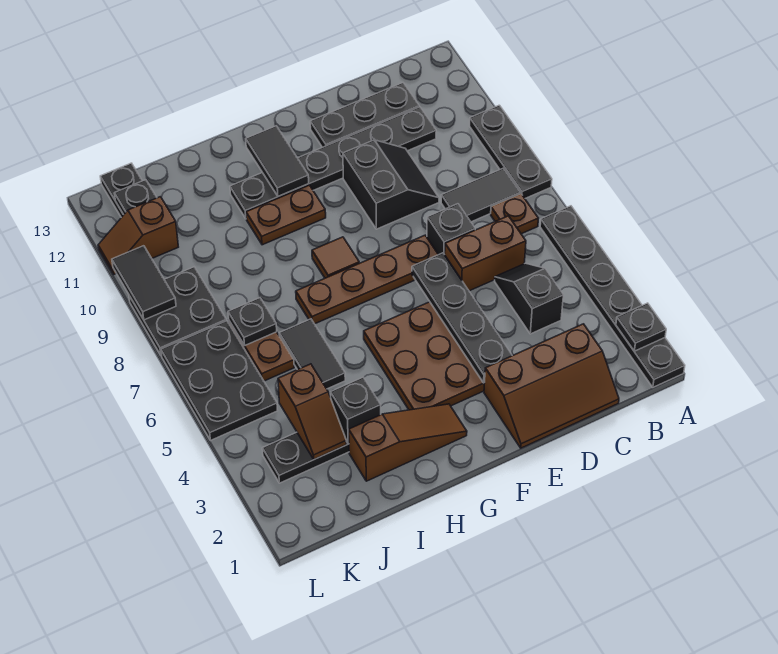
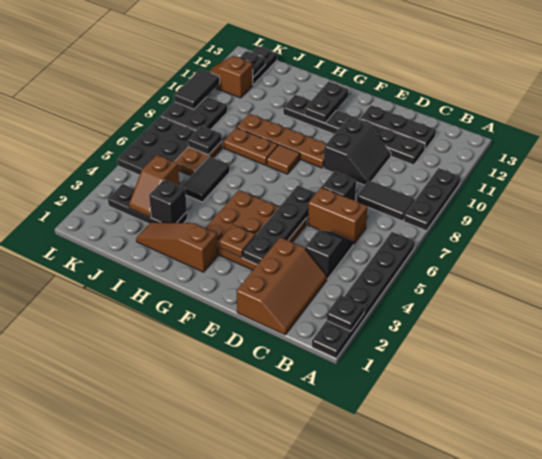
brown plate B7 level 1 -> brown plate F3 level 2
brown slope C1:E2 level 1 top 2 -> brown slope C1:D3 level 1 top D
brown plate E7:H7 level 1 -> brown plate F9:I9 level 1
brown slope G2:I2 level 1 top I -> brown slope G2:I2 level 1 top G
brown plate G10:H10 level 1 -> brown plate H8:I8 level 1
black tile G11:G12 level 2 -> black plate G11:G12 level 2

